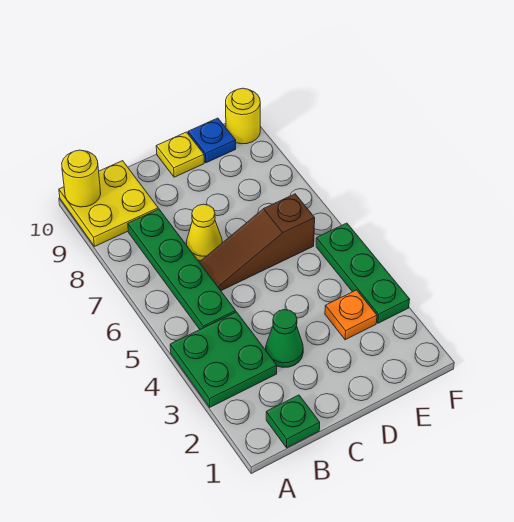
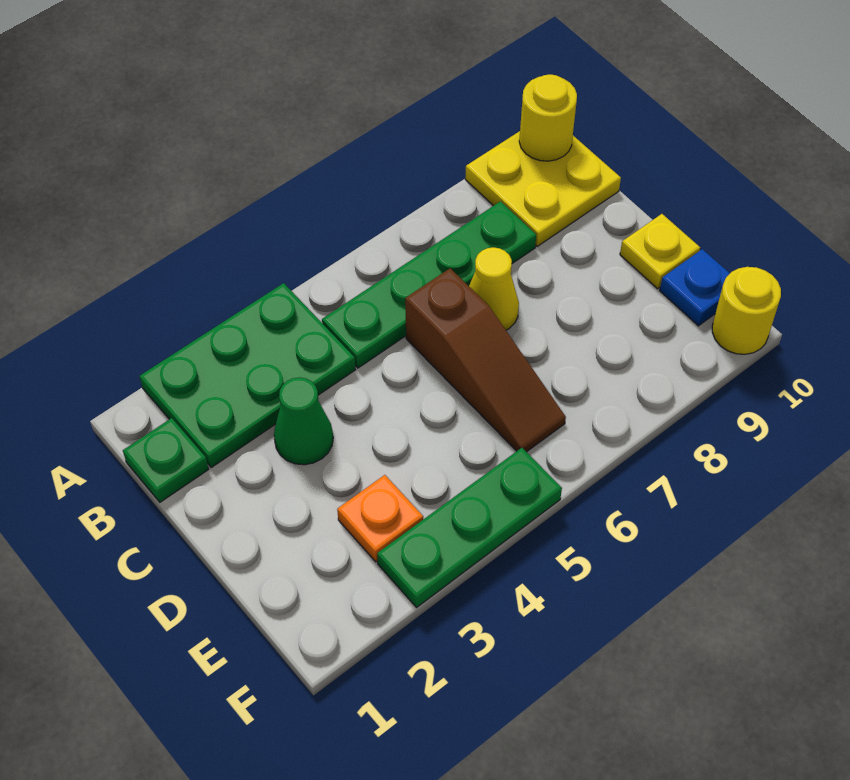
green plate A3:B4 level 1 -> green plate A2:B4 level 1
brown slope C6:E6 level 1 top E -> brown slope C6:E6 level 1 top C

